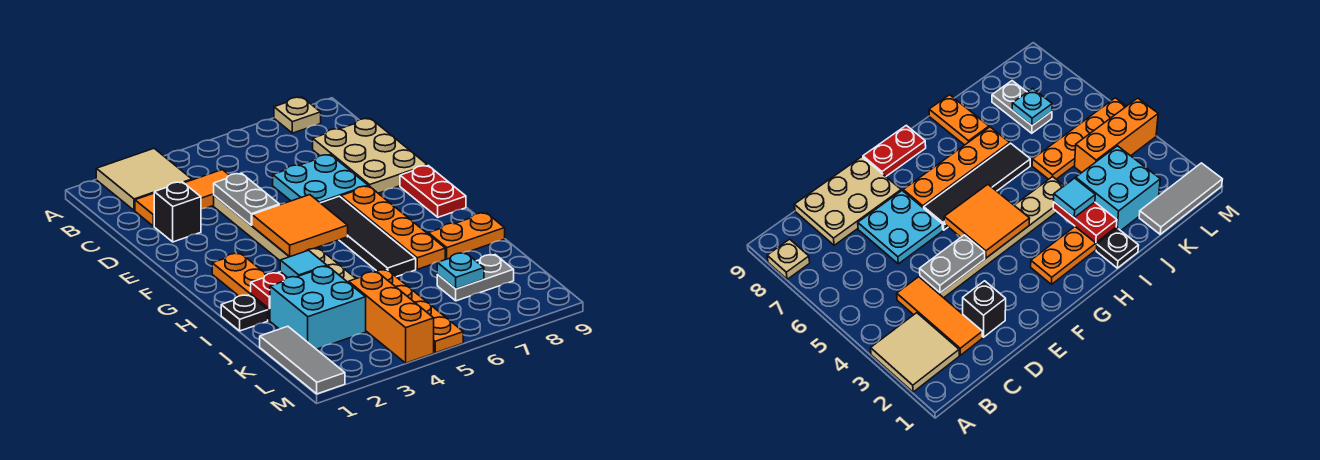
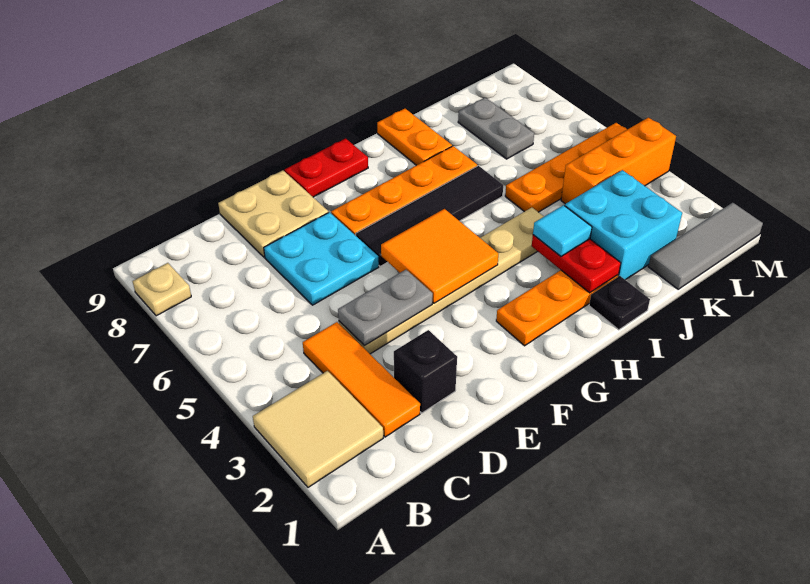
tan plate C8:E9 level 1 -> tan plate D8:E9 level 1
cyan plate K7 level 2 -> none

